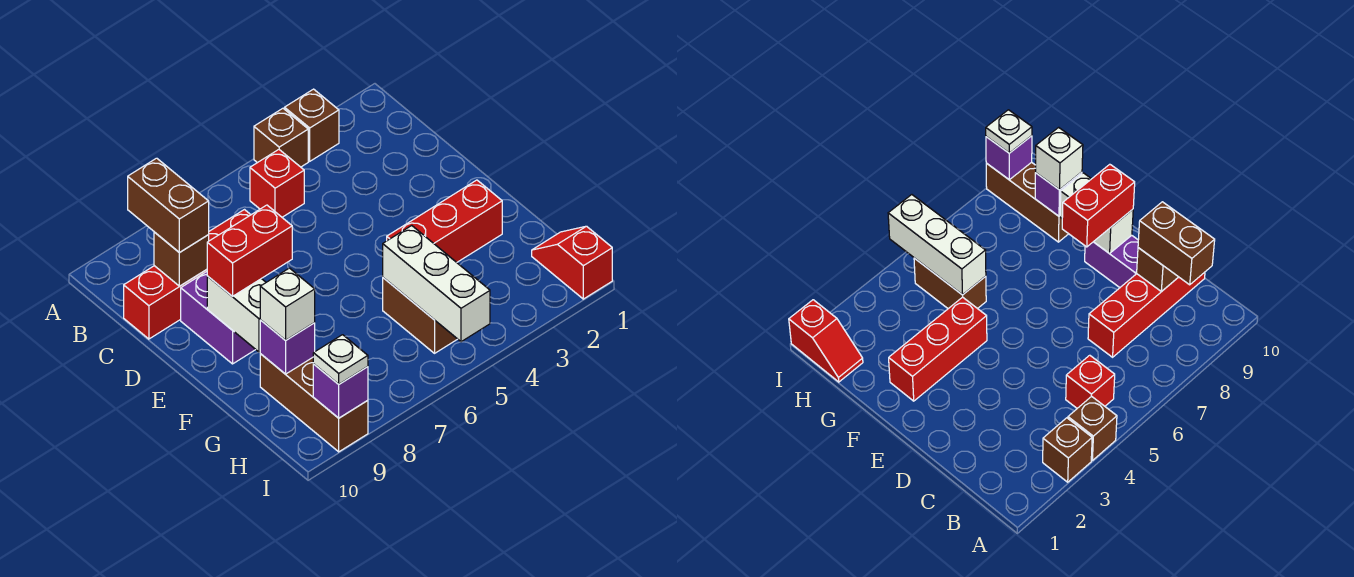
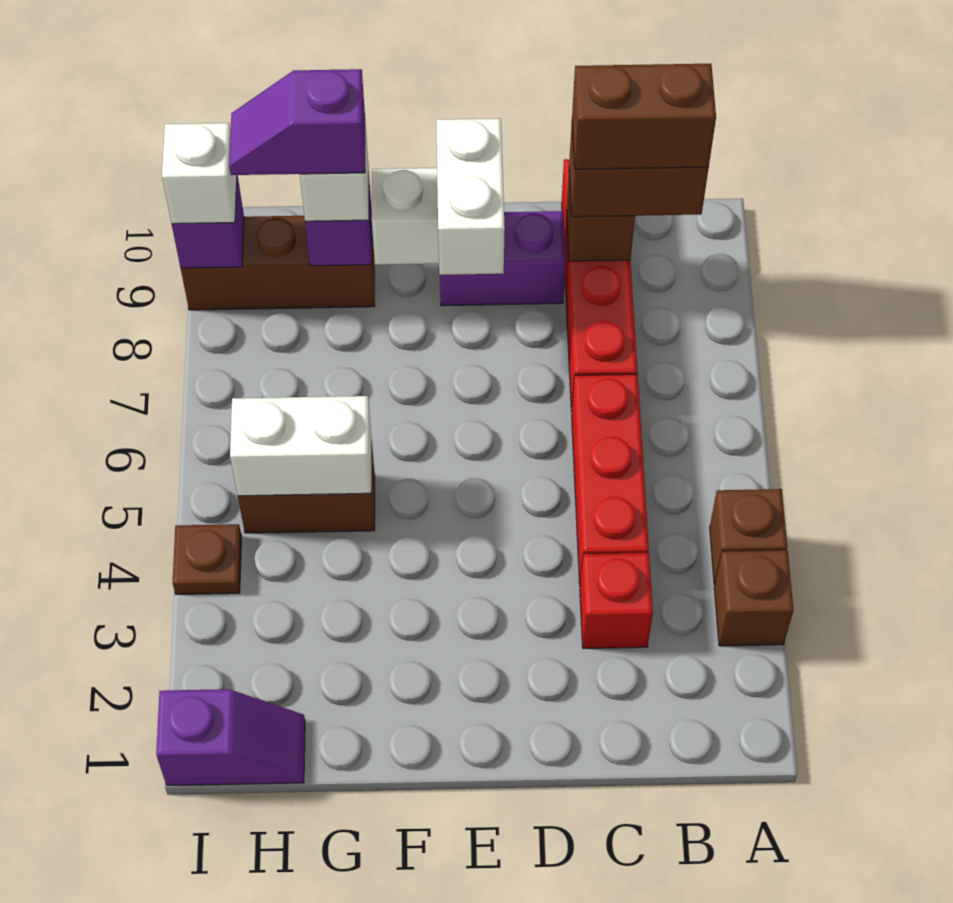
red brick B5 level 1 -> red brick C3 level 1
none -> brown brick B9:C9 level 4
red brick E8:E9 level 3 -> white brick E8:E9 level 3
red brick F2:F4 level 1 -> red brick C4:C6 level 1
white brick G5:I5 level 2 -> white brick G5:H5 level 2
none -> purple slope G9:H9 level 4 top G
red slope H1:I1 level 1 top I -> purple slope H1:I1 level 1 top I
none -> brown plate I4 level 1
white plate I9 level 3 -> white brick I9 level 3

